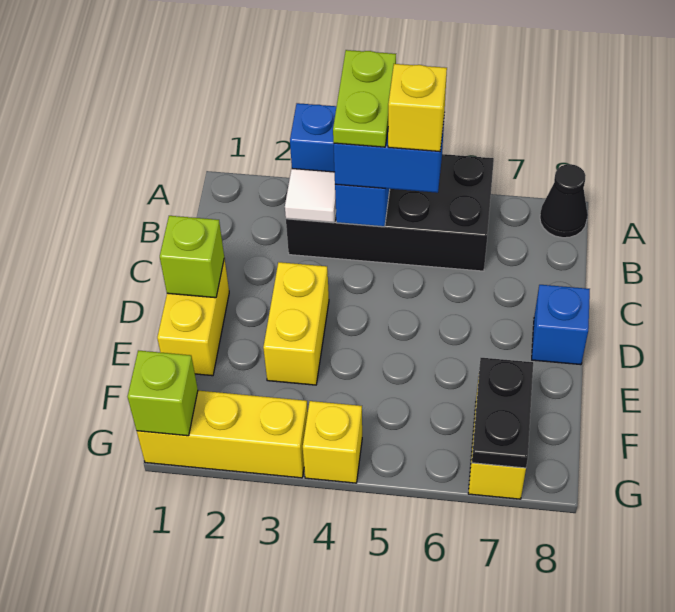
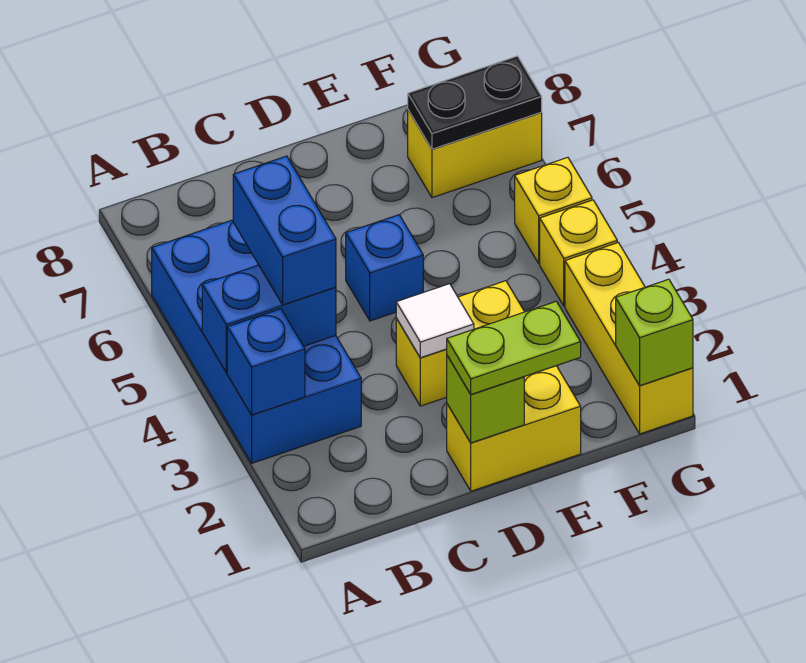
black brick A3:B6 level 1 -> blue brick A3:B6 level 1
lime plate A4:B4 level 4 -> lime plate D1:E1 level 3
black cone A8 level 1 -> none
white tile B3 level 2 -> white tile D3 level 2
yellow brick B5 level 4 -> yellow brick G5 level 1
blue brick D8 level 1 -> blue brick D5 level 1

